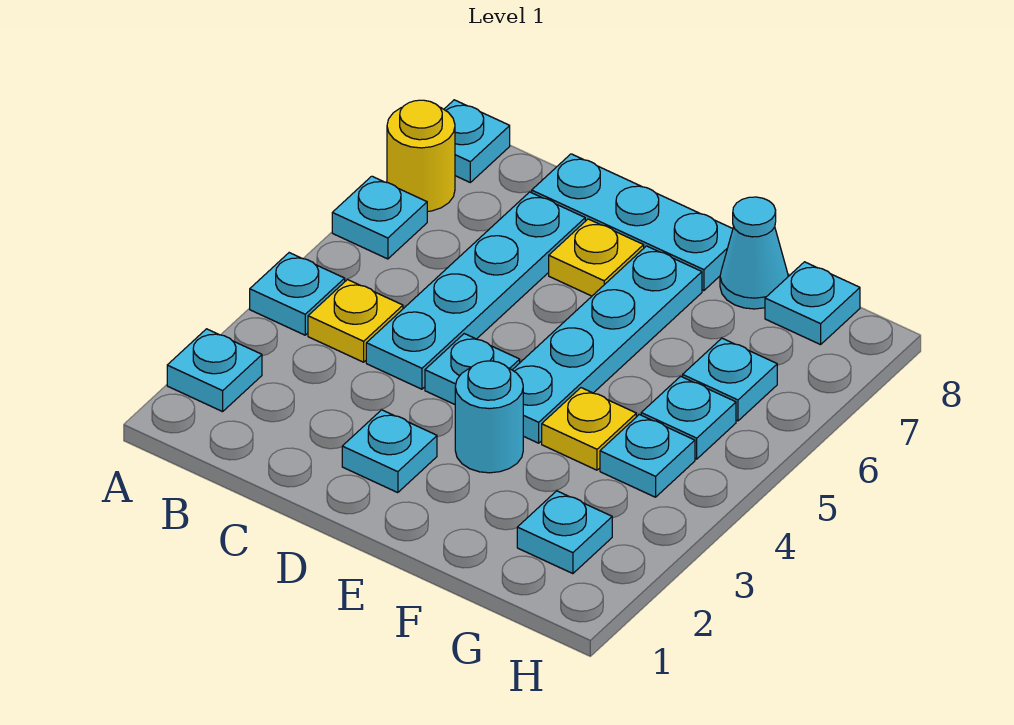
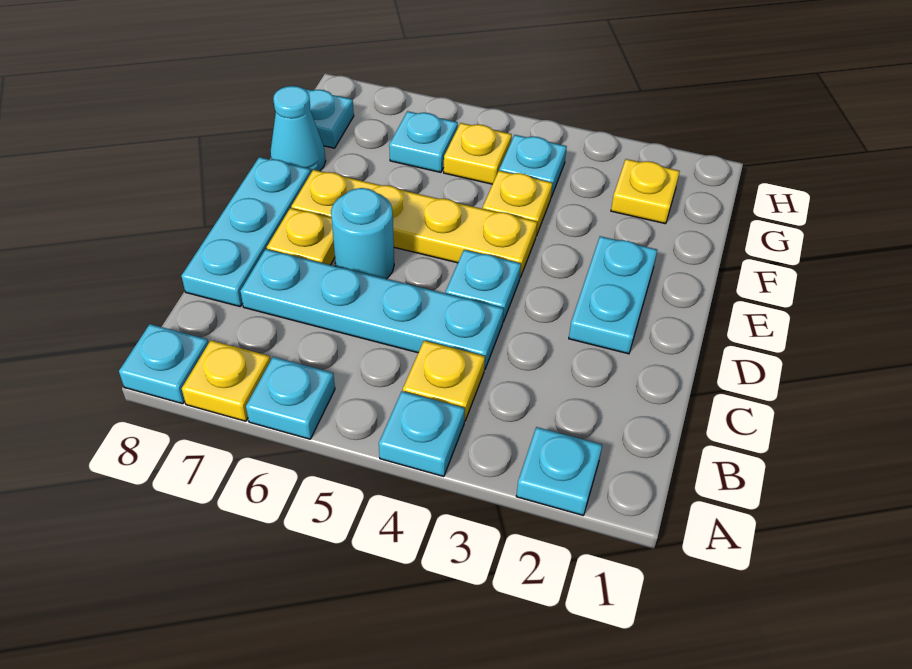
yellow round brick A7 level 1 -> yellow plate A7 level 1
cyan plate D2 level 1 -> cyan plate D2:E2 level 1
cyan round brick E3 level 1 -> cyan round brick D6 level 1
cyan plate E4:E7 level 1 -> yellow plate E4:E7 level 1
cyan plate G2 level 1 -> yellow plate G2 level 1
cyan plate G5 level 1 -> yellow plate G5 level 1

